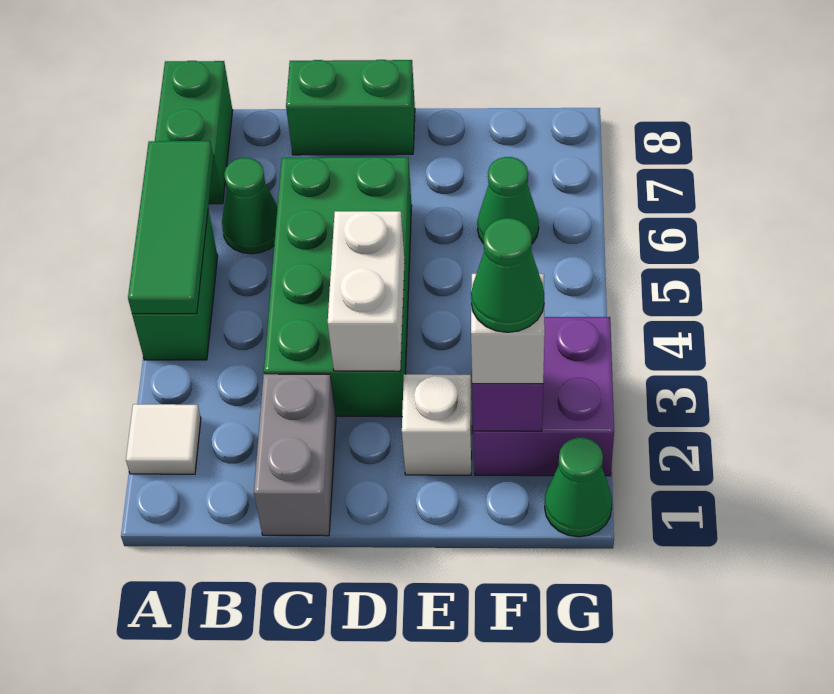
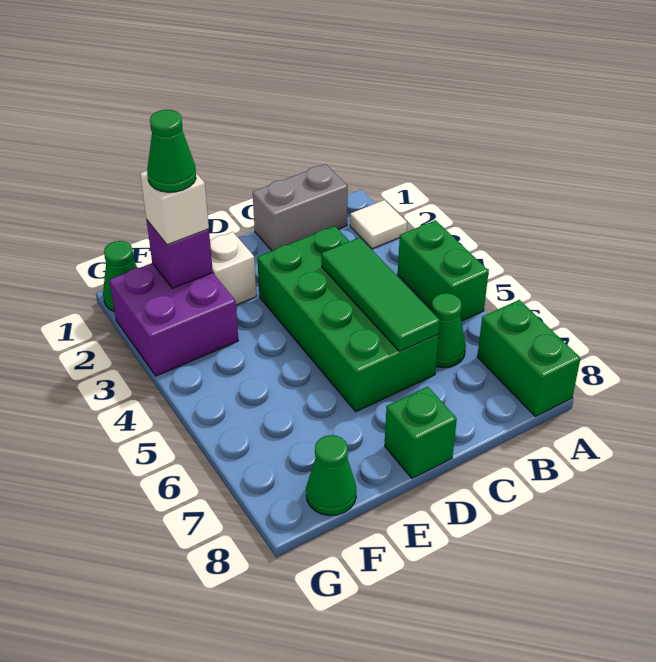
green tile A4:A6 level 2 -> green tile C4:C6 level 2
grey brick C1:C2 level 1 -> grey brick B1:C1 level 1
green brick C8:D8 level 1 -> green brick D8 level 1
white brick D3:D4 level 2 -> none
green cone F6 level 1 -> green cone F8 level 1

